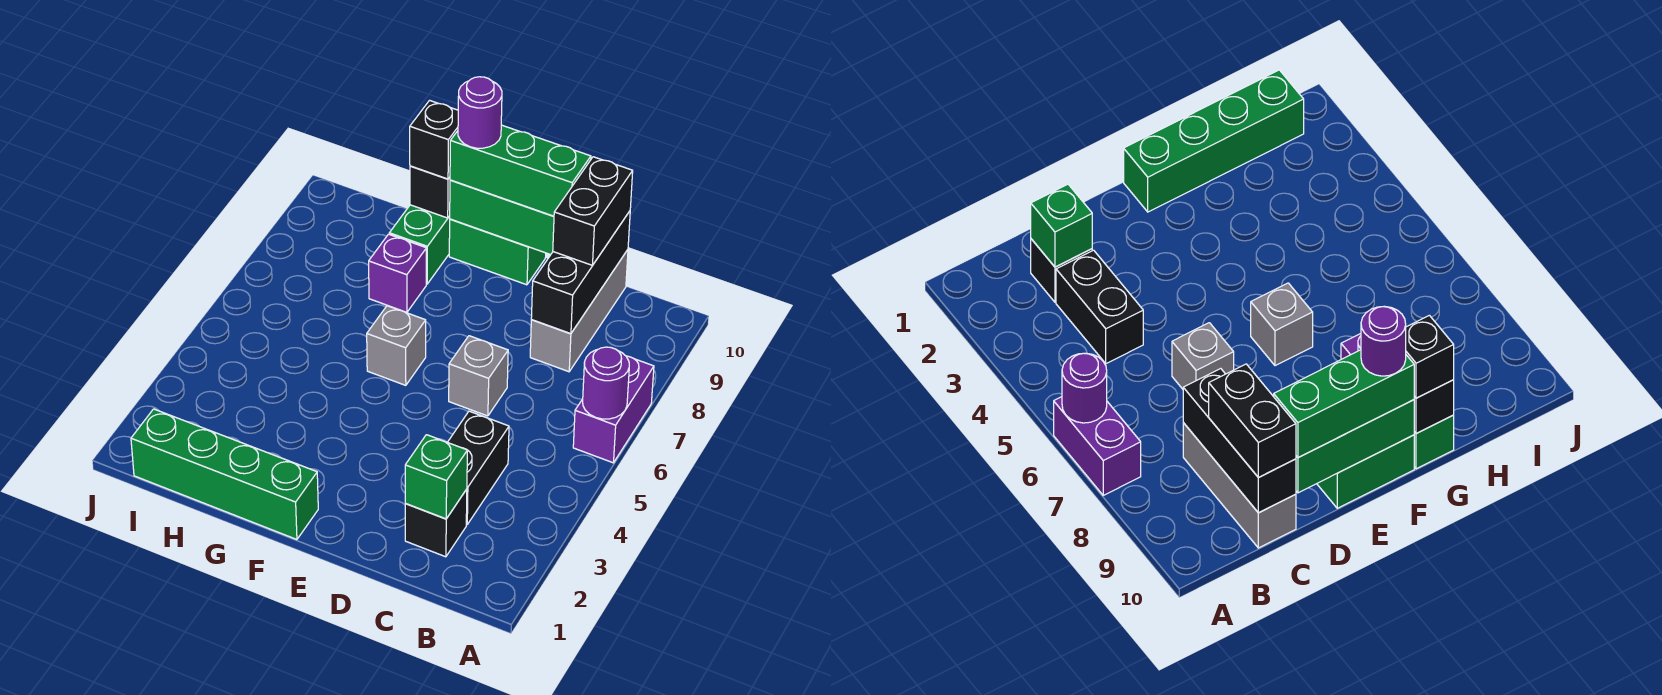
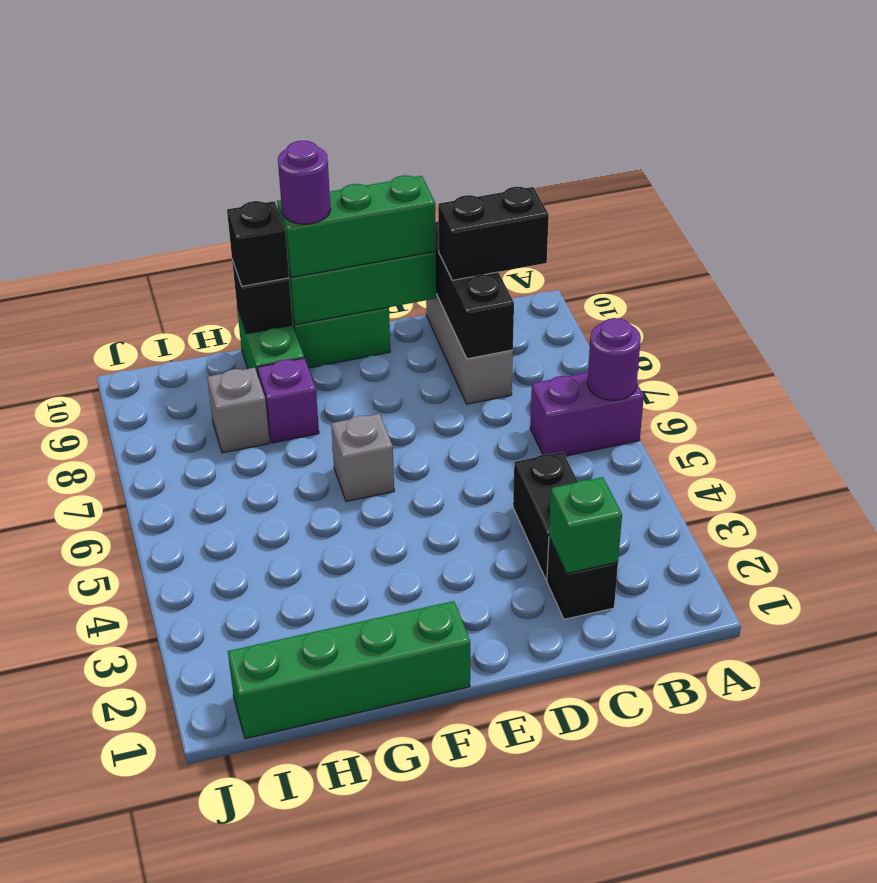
purple brick A6:A7 level 1 -> purple brick A6:B6 level 1
black brick C9:C10 level 3 -> black brick B9:C9 level 3
grey brick D6 level 1 -> grey brick H8 level 1

